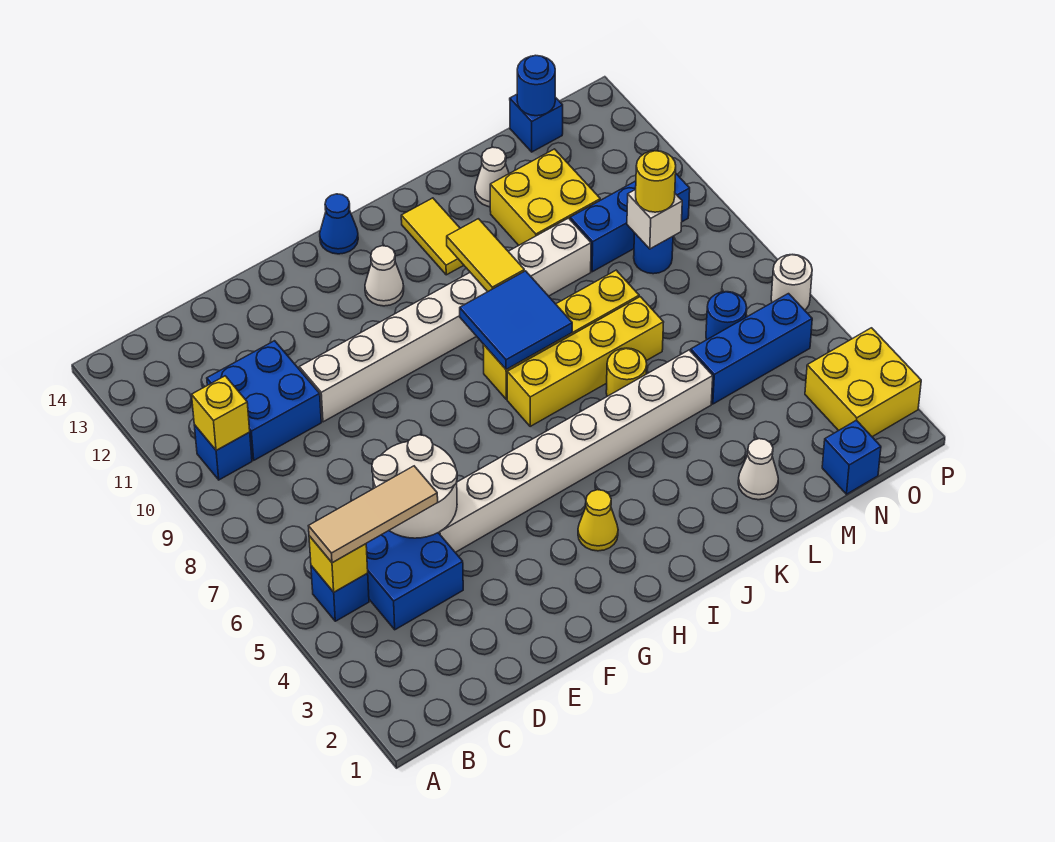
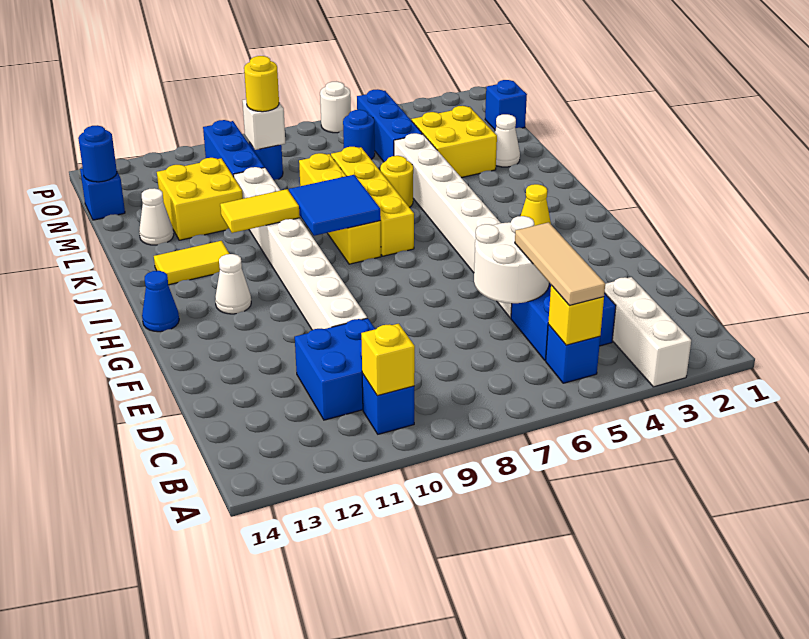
none -> white brick A3:C3 level 1
yellow brick O2:P3 level 1 -> yellow brick L3:M4 level 1

